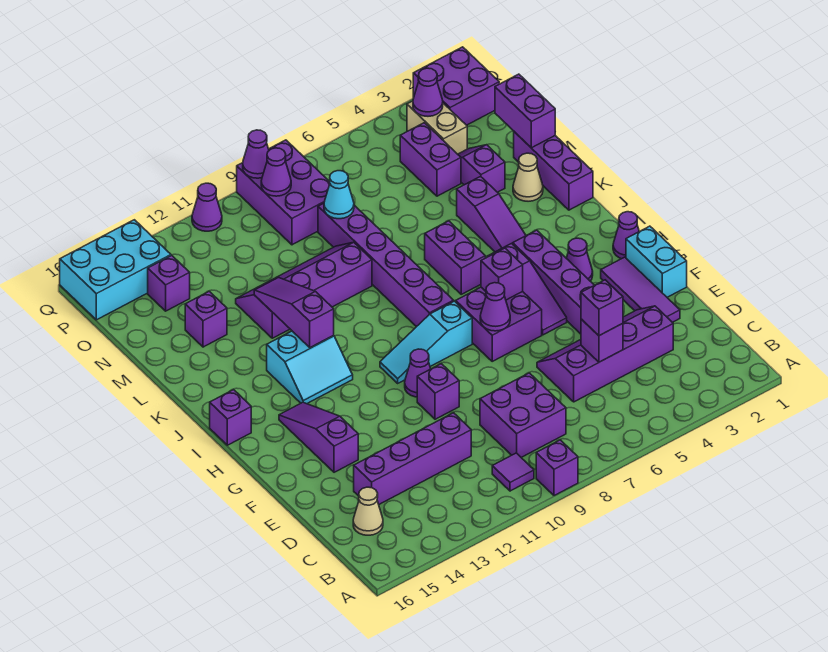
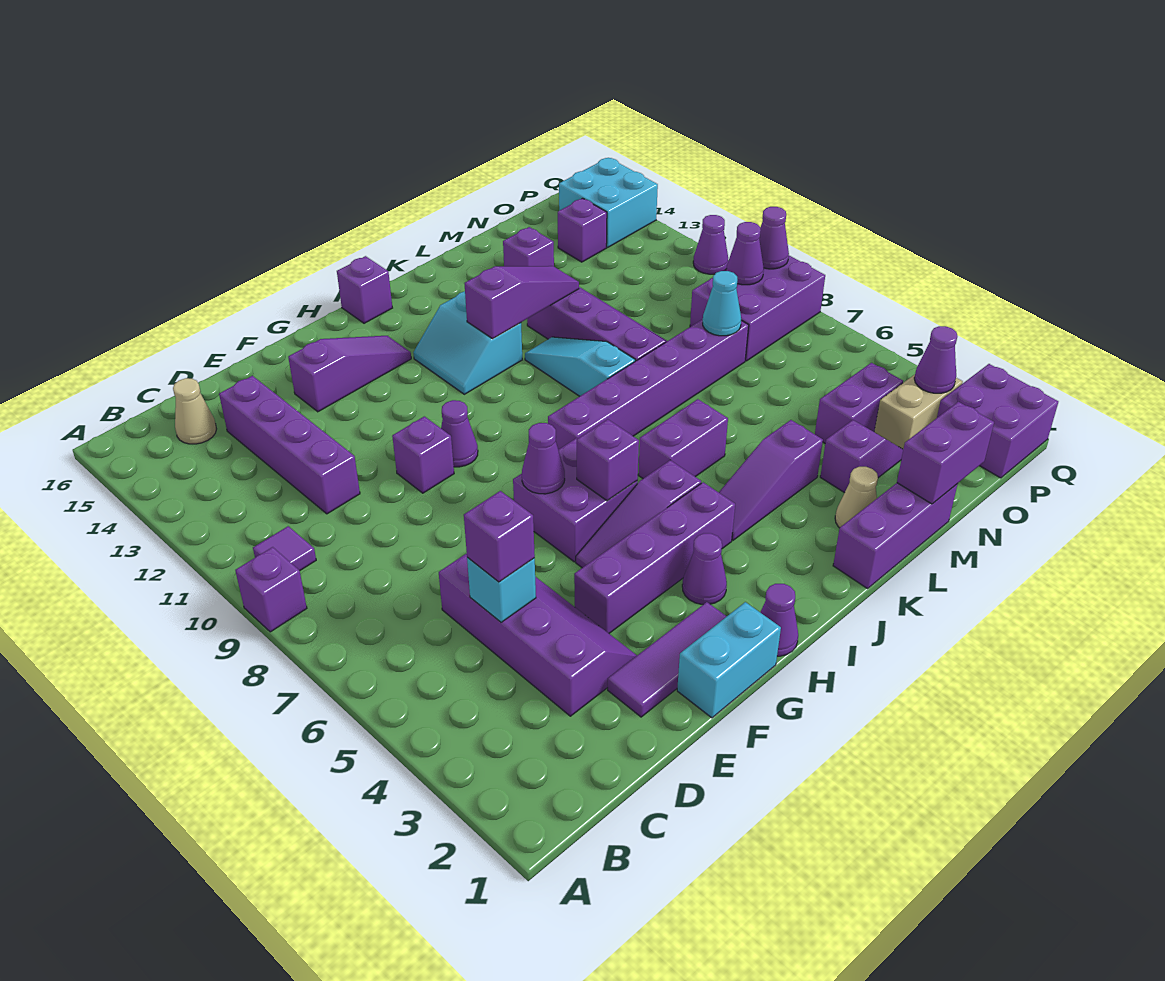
purple brick C8:D9 level 1 -> none
purple brick D5 level 2 -> cyan brick D5 level 2
cyan slope H8:H10 level 1 top 8 -> cyan slope K9:K11 level 1 top 9
cyan brick P14:Q16 level 1 -> cyan brick P14:Q15 level 1

